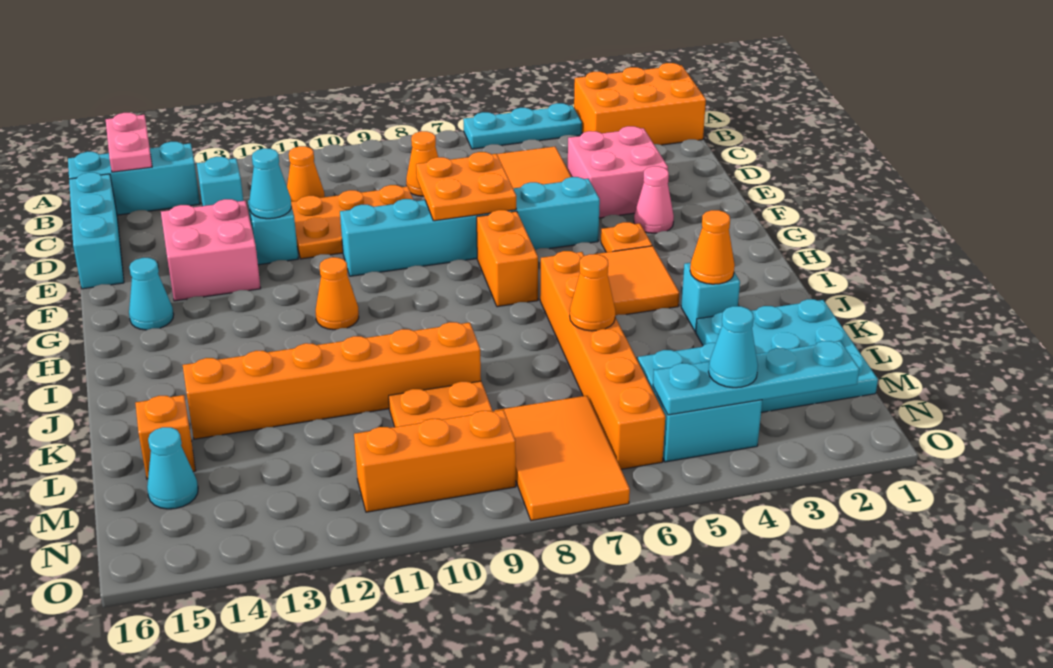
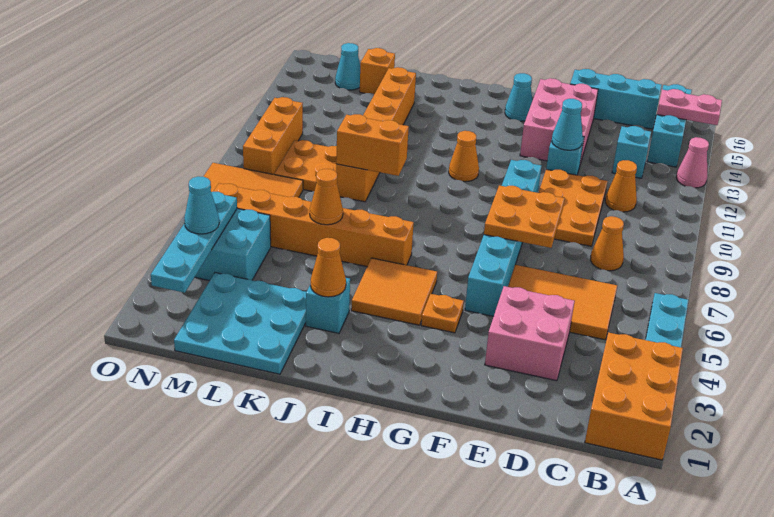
pink brick E13:F14 level 1 -> pink brick E13:F15 level 1
pink cone F3 level 1 -> pink cone A13 level 1
orange brick G7:H7 level 1 -> orange brick J9:K9 level 2

